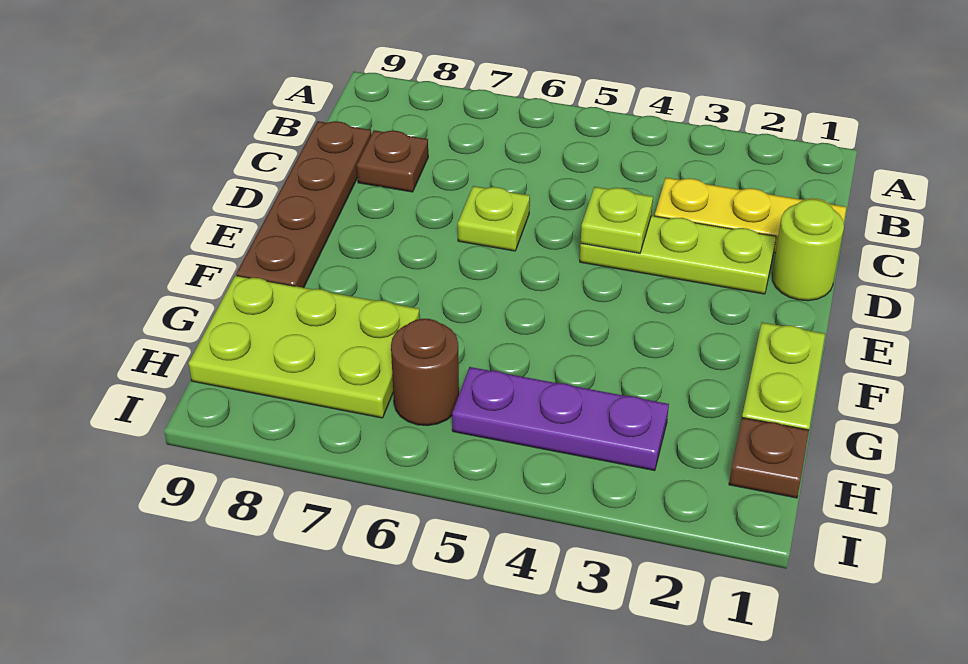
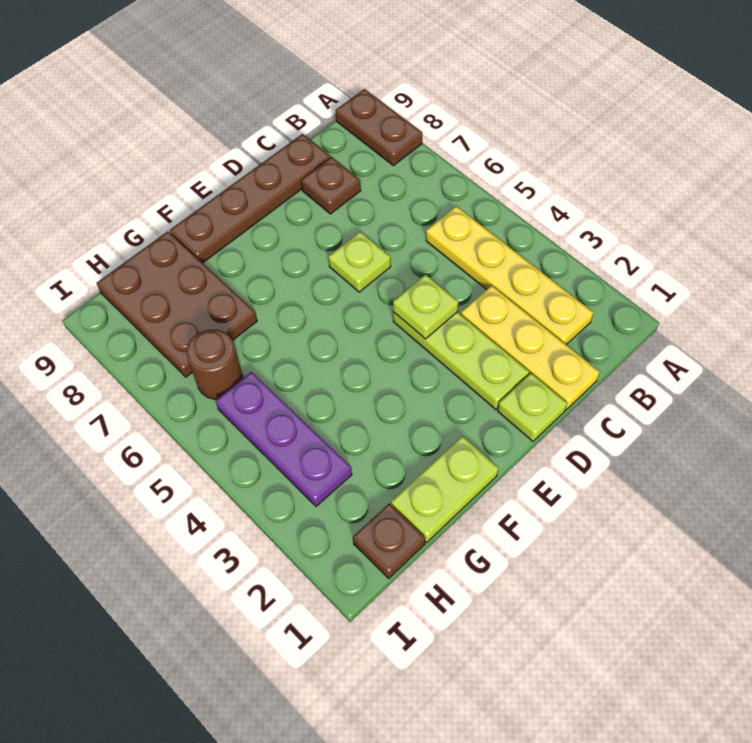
none -> brown plate A8:A9 level 1
none -> yellow plate B2:B5 level 1
lime round brick D1 level 1 -> lime plate D1 level 1
lime plate G7:H9 level 1 -> brown plate G7:H9 level 1

